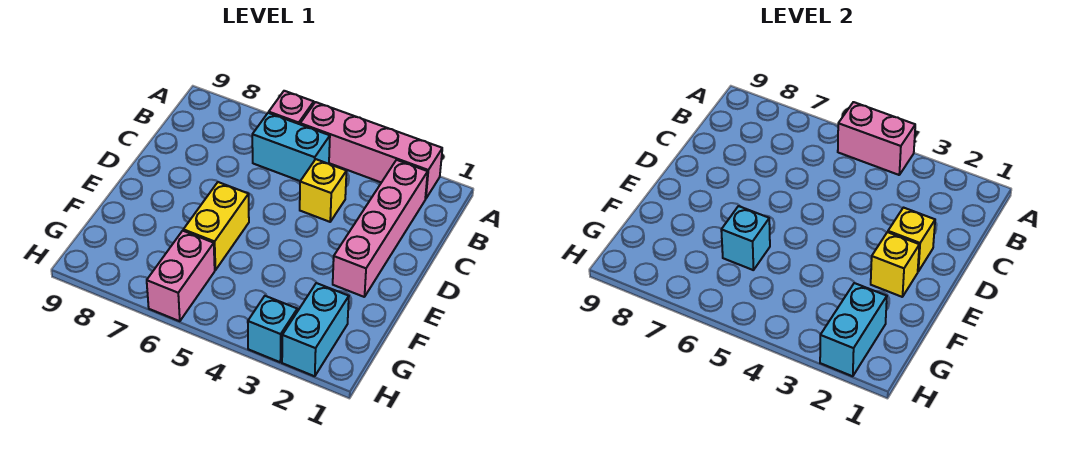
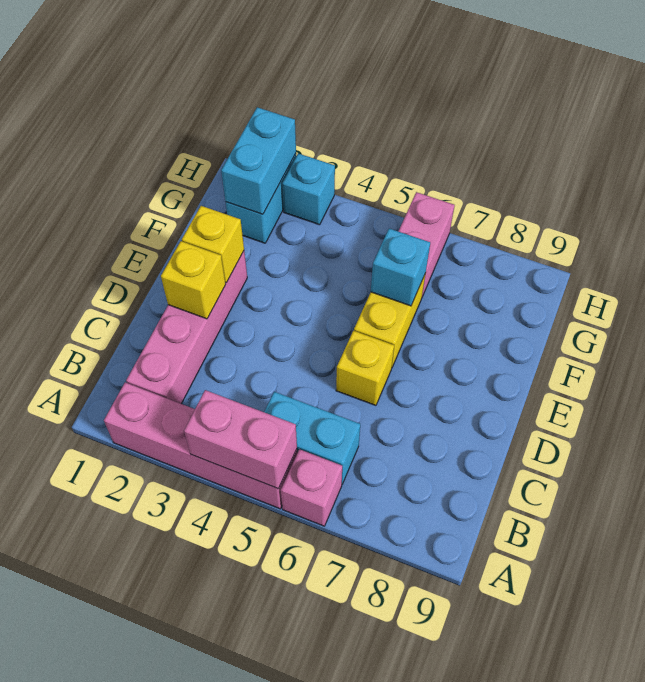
yellow brick C4 level 1 -> yellow brick D6 level 1

